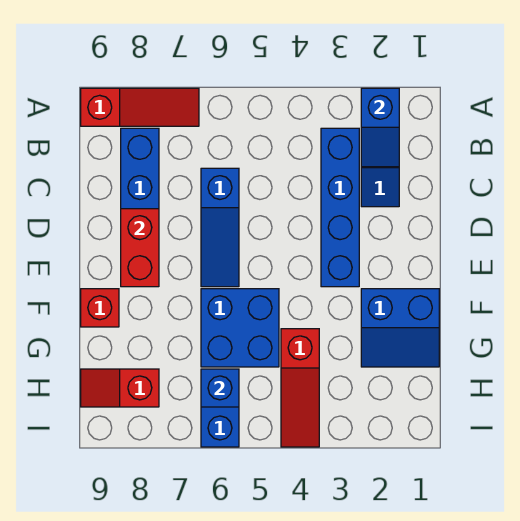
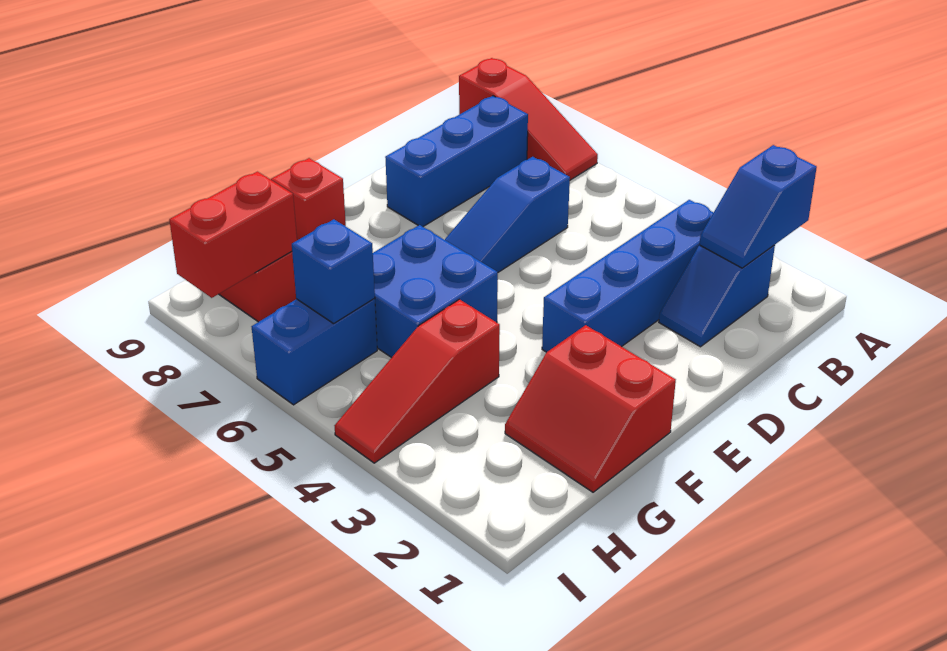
red brick D8:E8 level 2 -> red brick H8:I8 level 2
blue slope F1:G2 level 1 top F -> red slope F1:G2 level 1 top F

